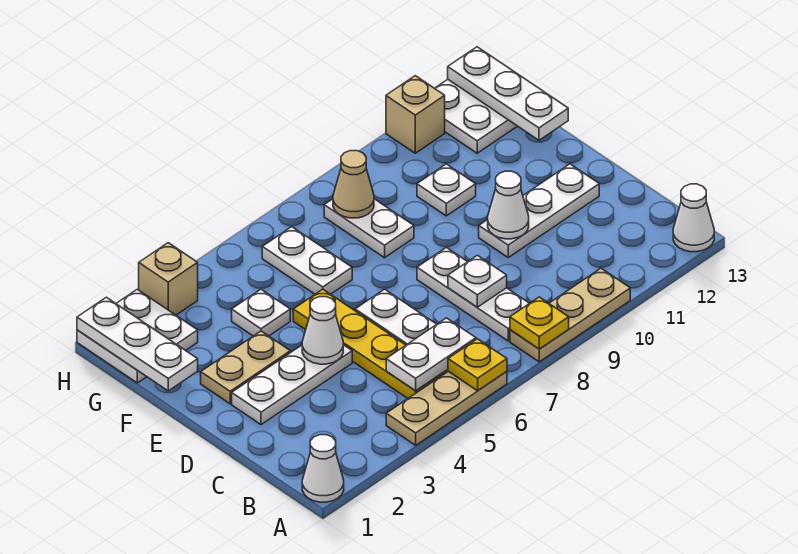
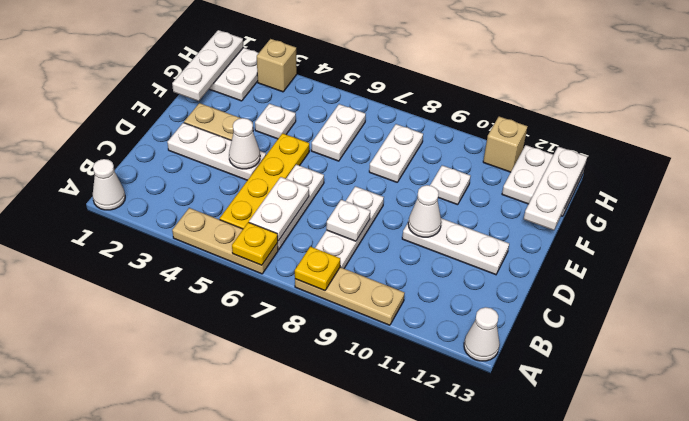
white plate B5:B6 level 2 -> white plate B6:C6 level 2
tan cone G8 level 2 -> none

